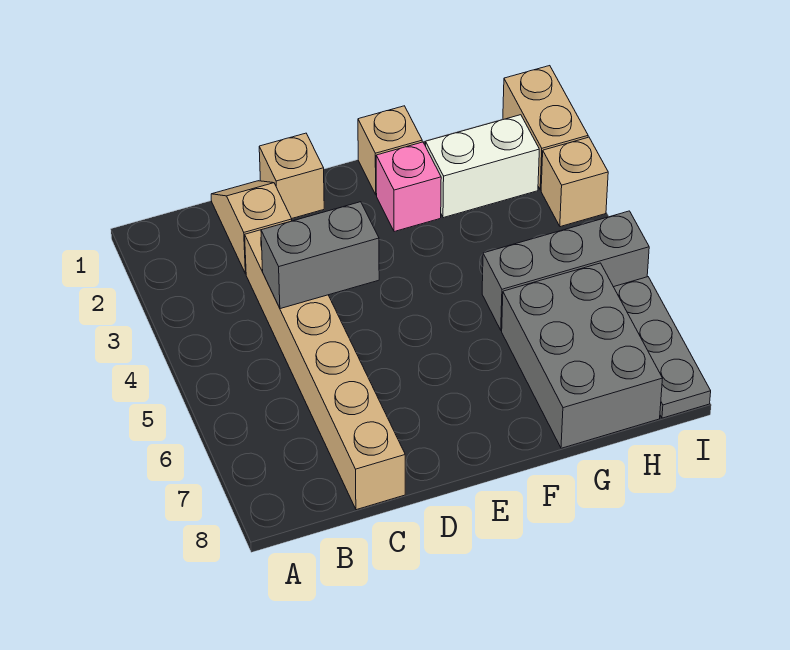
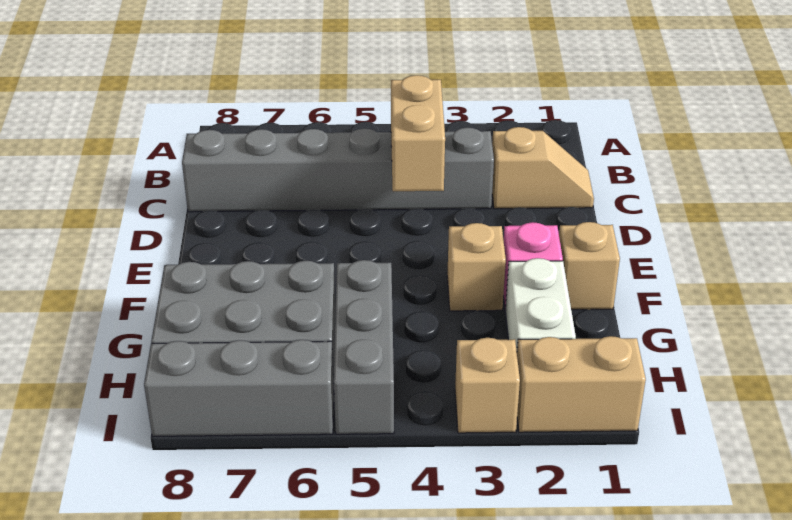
tan brick C3:C8 level 1 -> grey brick C3:C8 level 1
grey brick C4:D4 level 2 -> tan brick C4:D4 level 2
tan brick D1 level 1 -> tan brick F3 level 1
grey plate I6:I8 level 1 -> grey brick I6:I8 level 1

